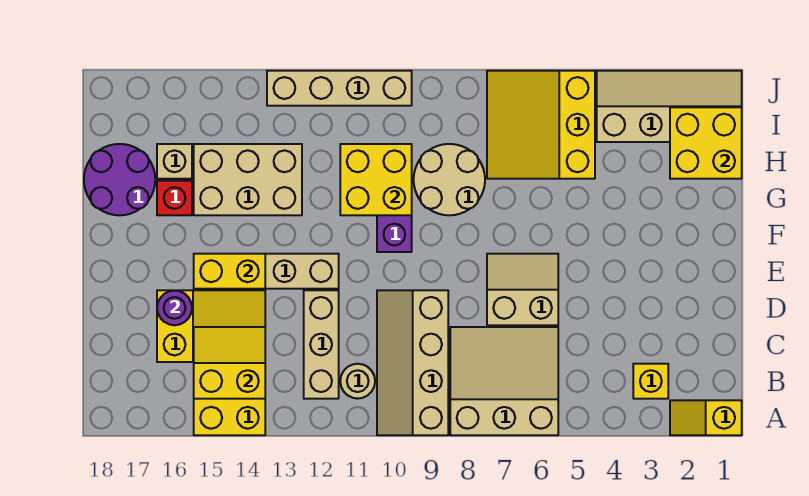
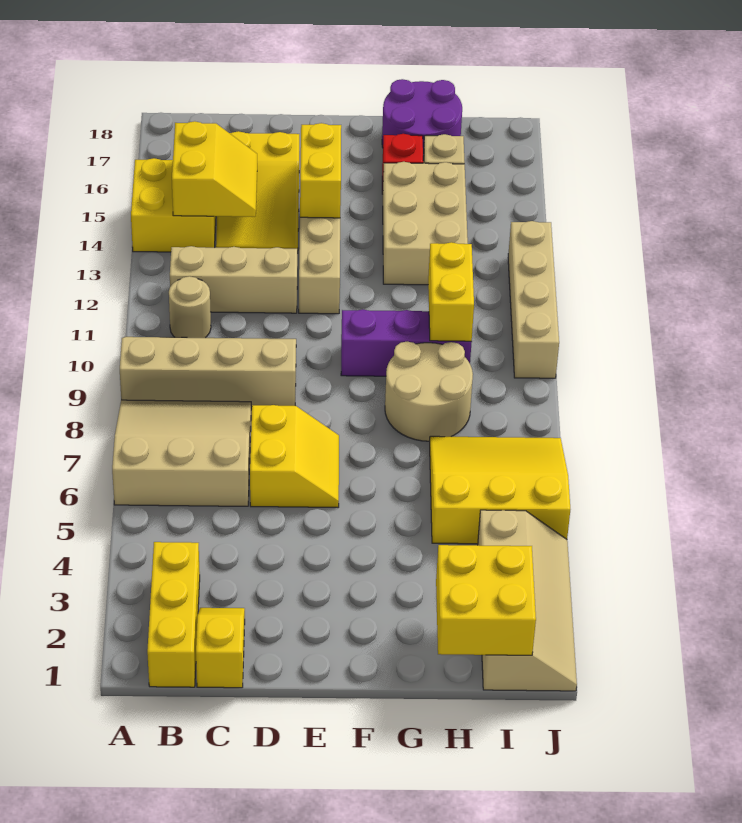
yellow slope A1:A2 level 1 top 1 -> yellow slope C1:C2 level 1 top 1
tan slope A6:C8 level 1 top A -> tan slope A6:C8 level 1 top 6
yellow brick B3 level 1 -> yellow brick B1:B3 level 1
tan slope D6:E7 level 1 top D -> yellow slope D6:E7 level 1 top D
purple round brick D16 level 2 -> none
yellow brick G10:H11 level 2 -> yellow brick H10:H11 level 2

